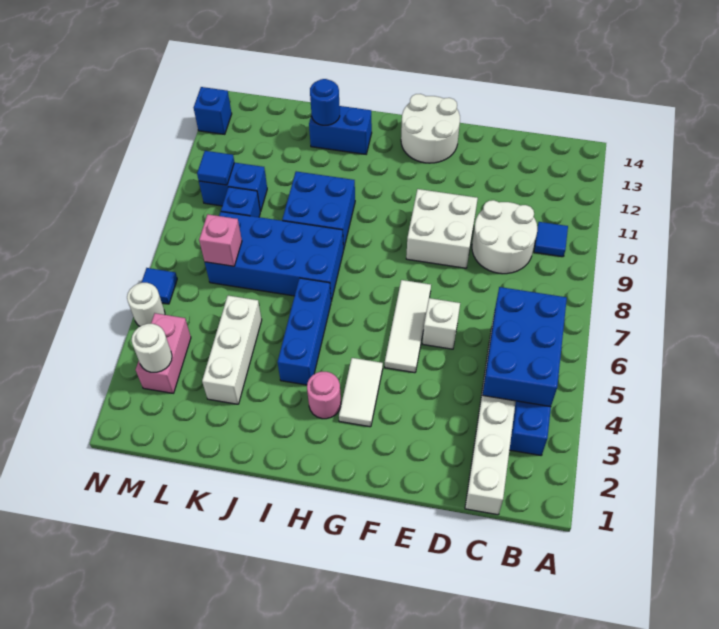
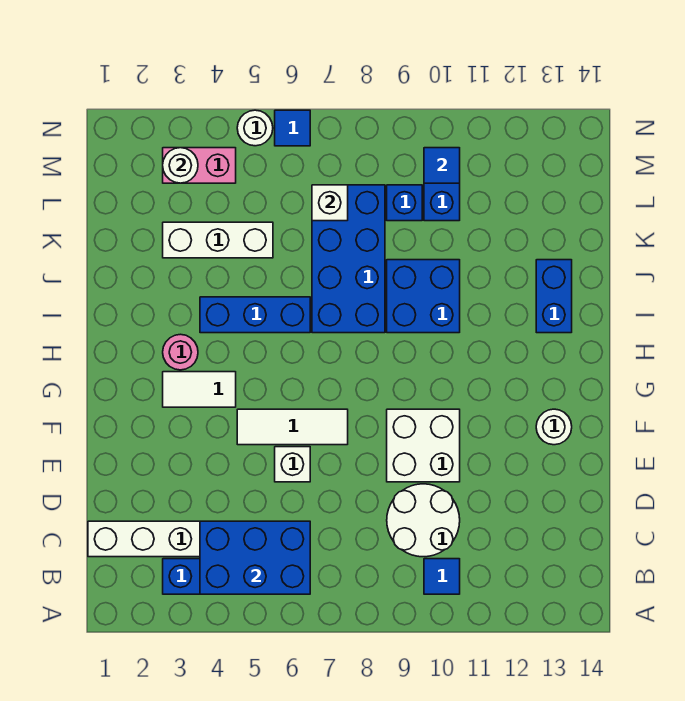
white round brick F13:G14 level 1 -> white round brick F13 level 1
blue round brick J13 level 2 -> none
pink brick L7 level 2 -> white brick L7 level 2
blue brick N13 level 1 -> none

